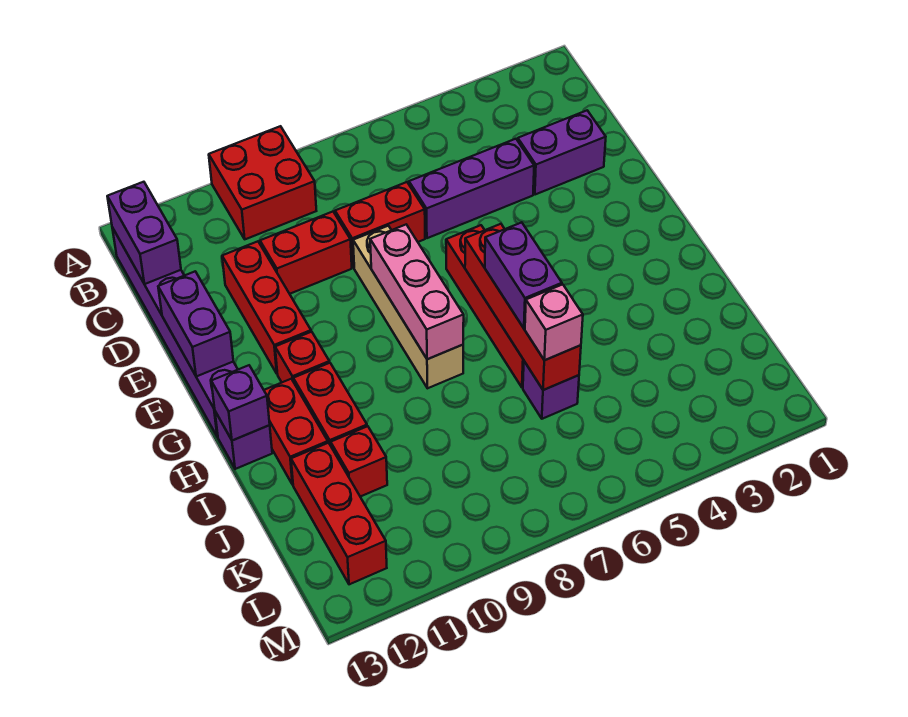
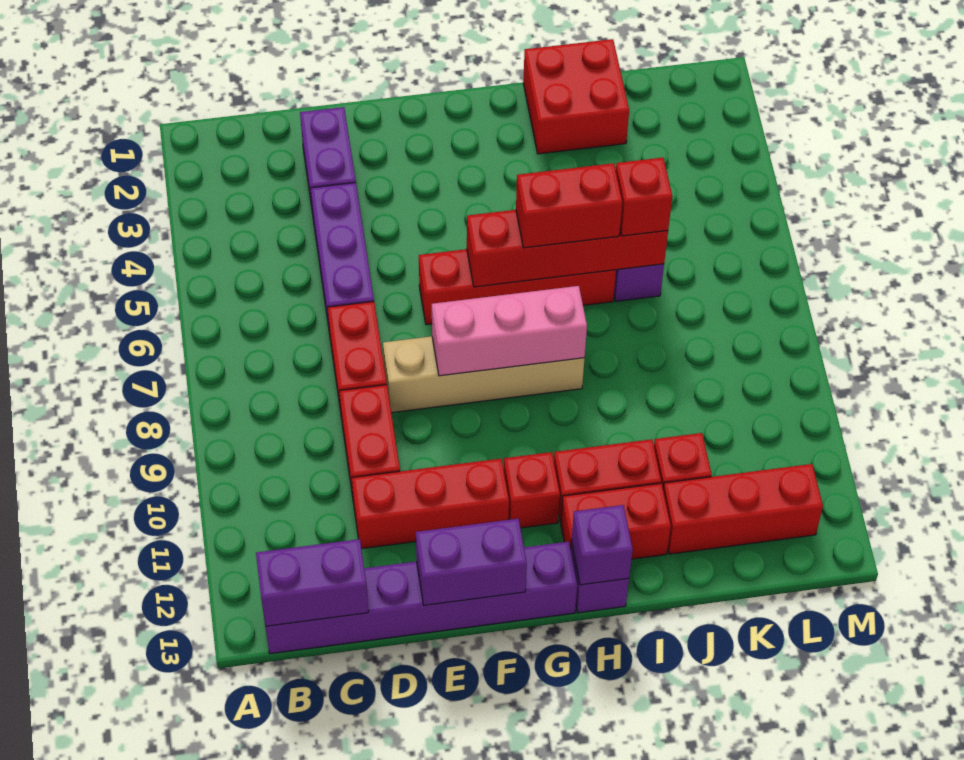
red brick A9:B10 level 1 -> red brick I1:J2 level 1
purple brick H6:I6 level 3 -> red brick H6:I6 level 3
pink brick J6 level 3 -> red brick J6 level 3

